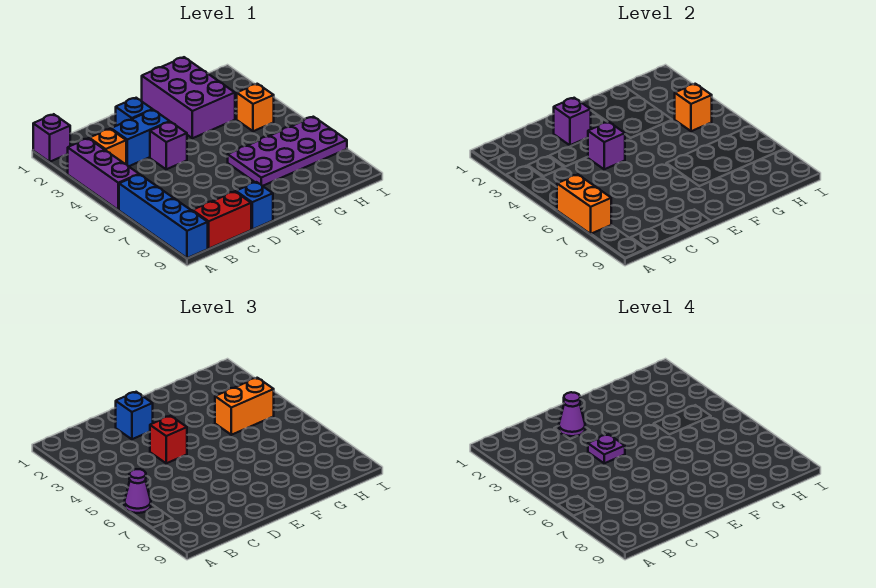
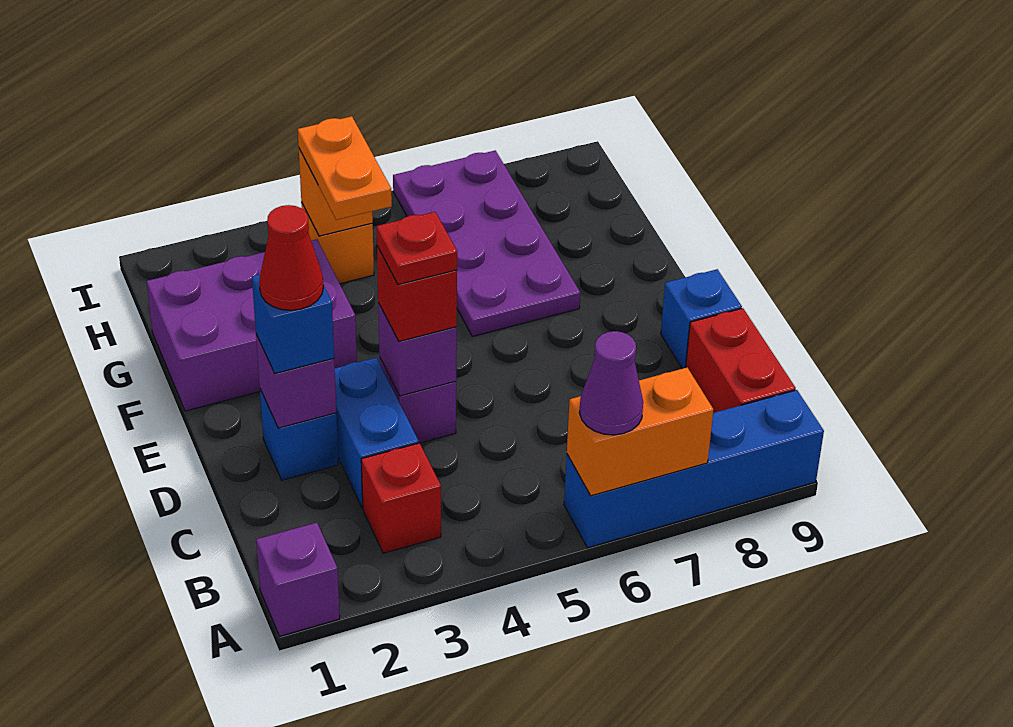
purple brick A3:A5 level 1 -> none
orange brick B3 level 1 -> red brick B3 level 1
purple cone D2 level 4 -> red cone D2 level 4
purple plate D4 level 4 -> red plate D4 level 4
orange brick G4:H4 level 3 -> orange plate G4:H4 level 3

